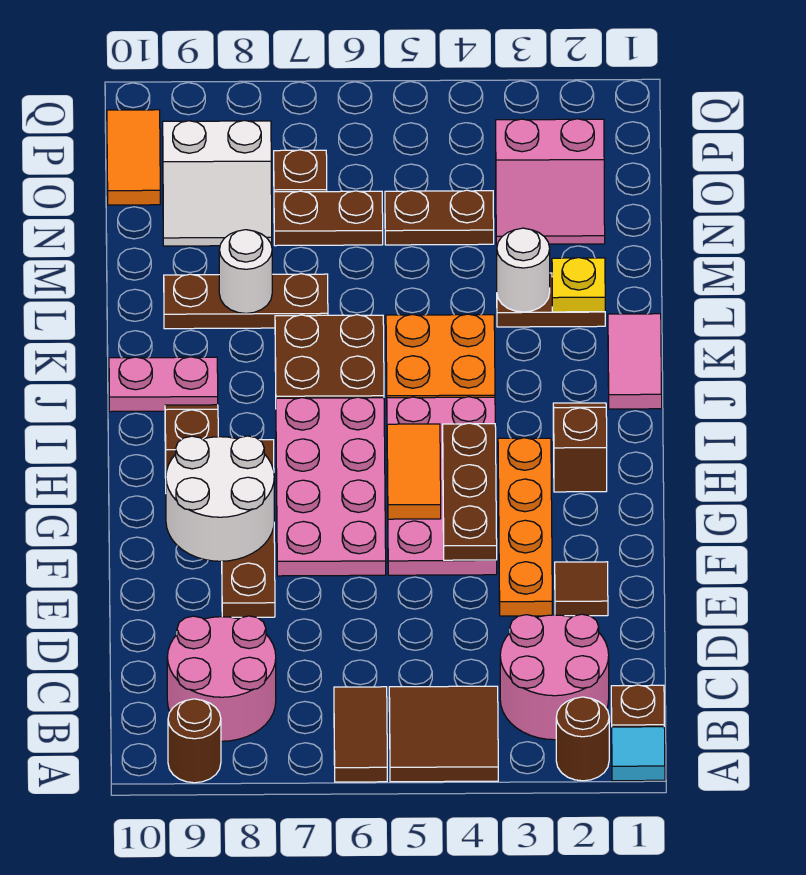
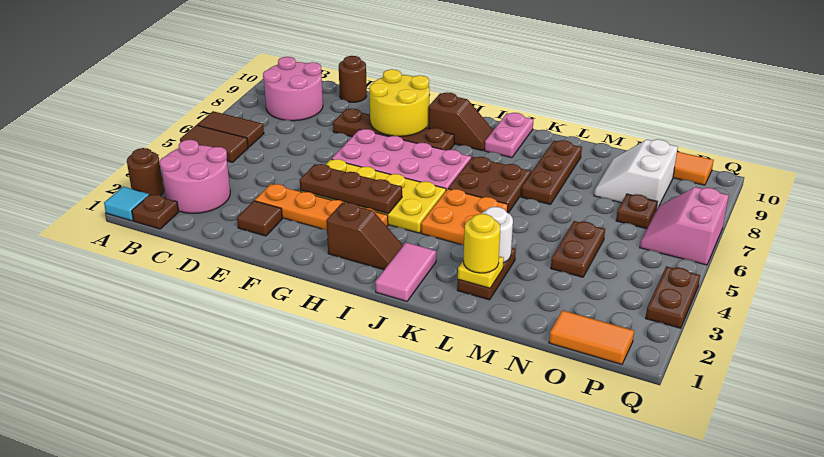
brown tile A4:B5 level 1 -> brown tile A5:B5 level 1
brown round brick A9 level 1 -> brown round brick D10 level 1
pink plate F4:I5 level 1 -> yellow plate F4:I5 level 1
white round brick F8:G9 level 2 -> yellow round brick F8:G9 level 2
orange tile G5:H5 level 2 -> orange tile O1:P1 level 1
pink tile J1:K1 level 1 -> pink tile J1:J2 level 1
none -> yellow round brick L2 level 3
white round brick L8 level 2 -> none
pink slope N2:O3 level 1 top O -> pink slope P6:Q7 level 1 top Q
brown plate N6:N7 level 1 -> brown plate Q3:Q4 level 1

